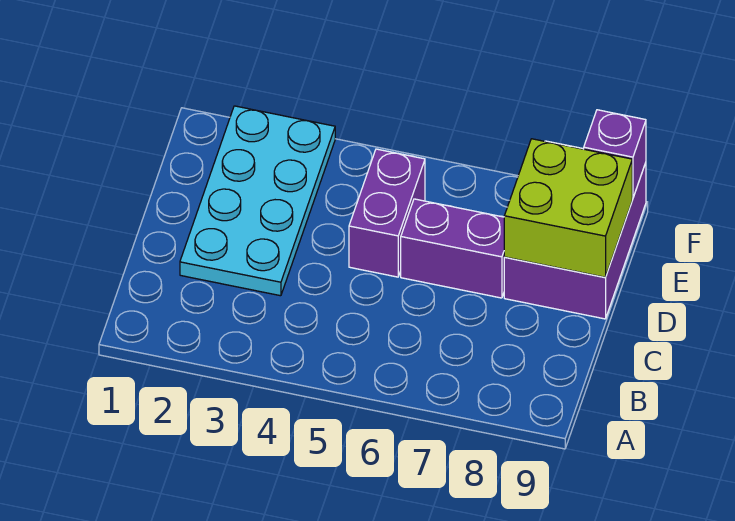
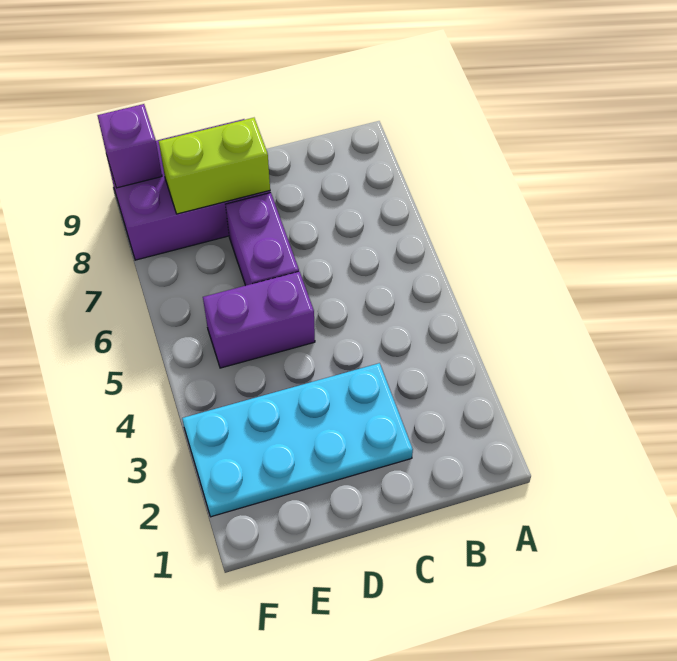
lime brick D8:E9 level 2 -> lime brick D8:E8 level 2

